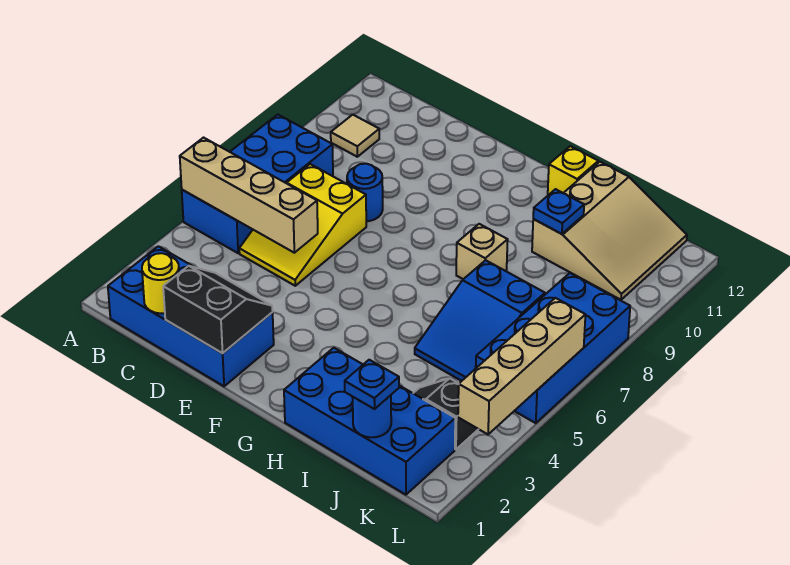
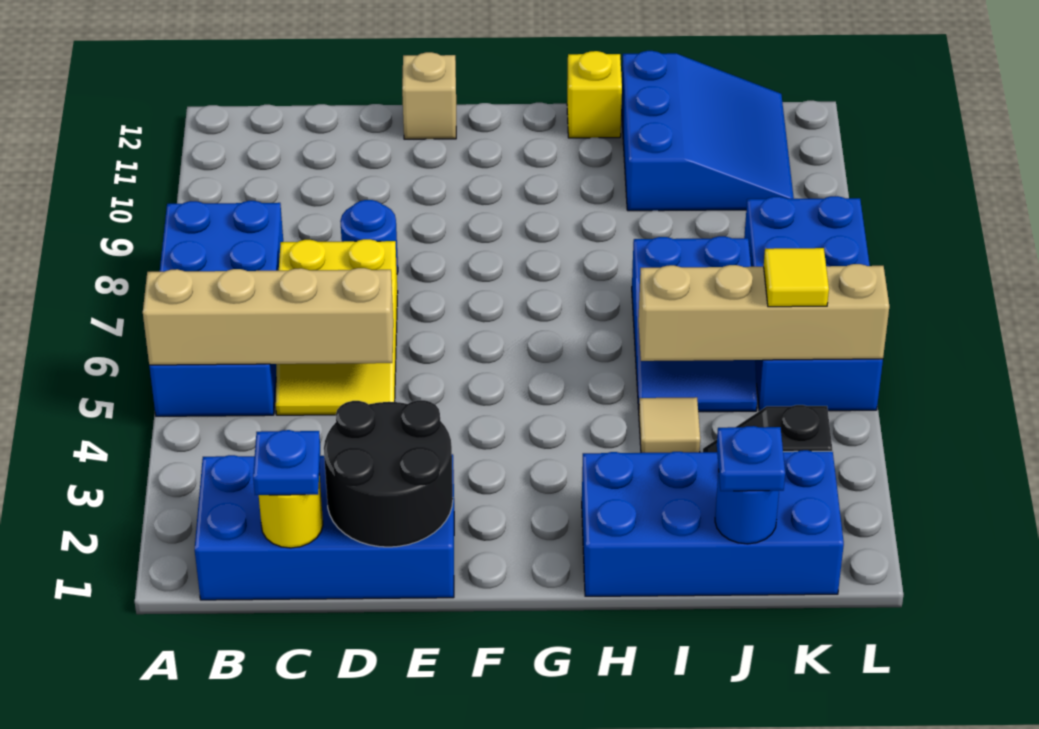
tan tile B10 level 1 -> tan tile I4 level 1
black slope D1:E2 level 2 top 1 -> black round brick D1:E2 level 2
tan brick H8 level 1 -> tan brick E12 level 1
tan slope I10:K12 level 1 top I -> blue slope I10:K12 level 1 top I
blue plate I10 level 2 -> blue plate C1 level 3
none -> yellow tile K5 level 3
tan brick L3:L6 level 2 -> tan brick I5:L5 level 2

